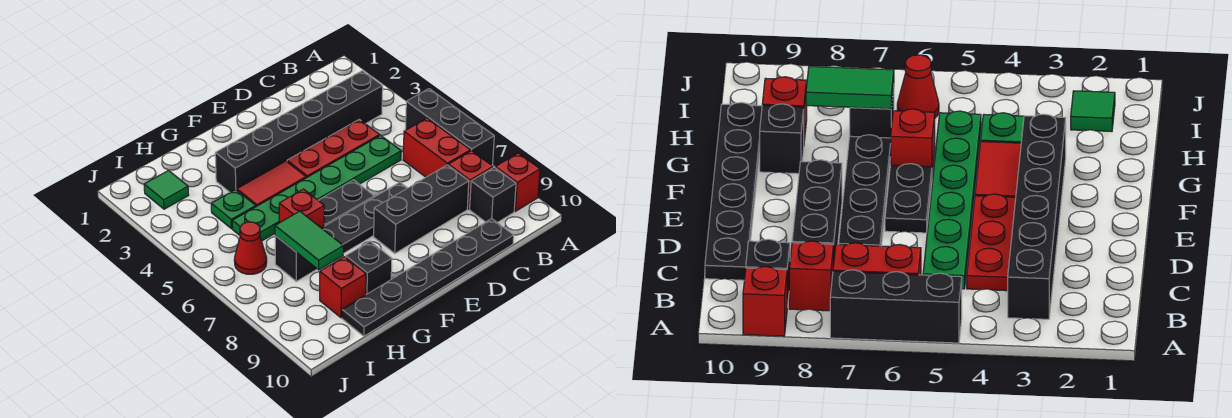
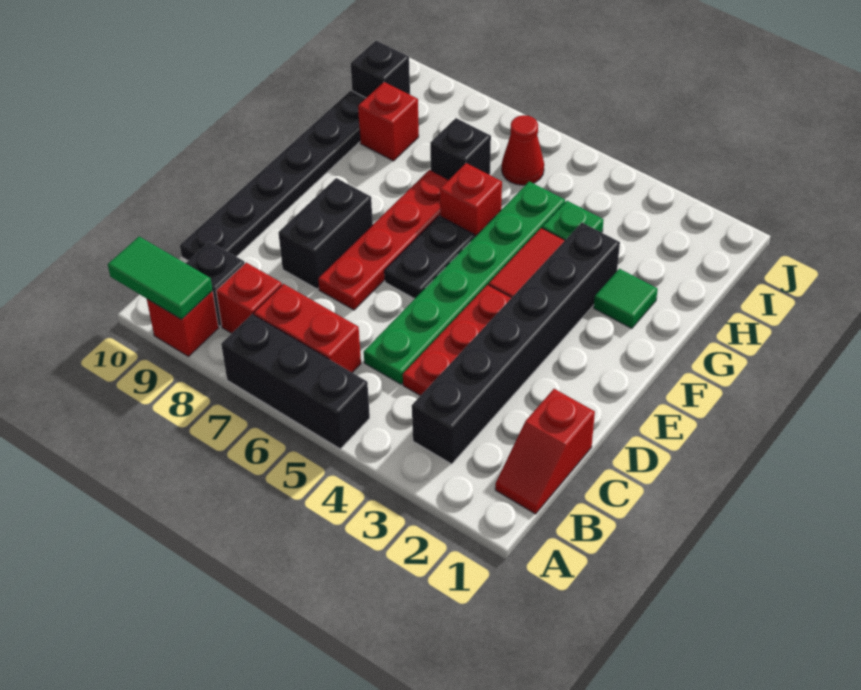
none -> red slope B1:C1 level 1 top C
black brick C8:E8 level 1 -> black brick D8:E8 level 1
black plate D7:G7 level 1 -> red plate D7:G7 level 1
black brick G9 level 1 -> black brick I10 level 1
green tile H7:H8 level 2 -> green tile A9:A10 level 2
green tile I2 level 1 -> green tile G2 level 1

